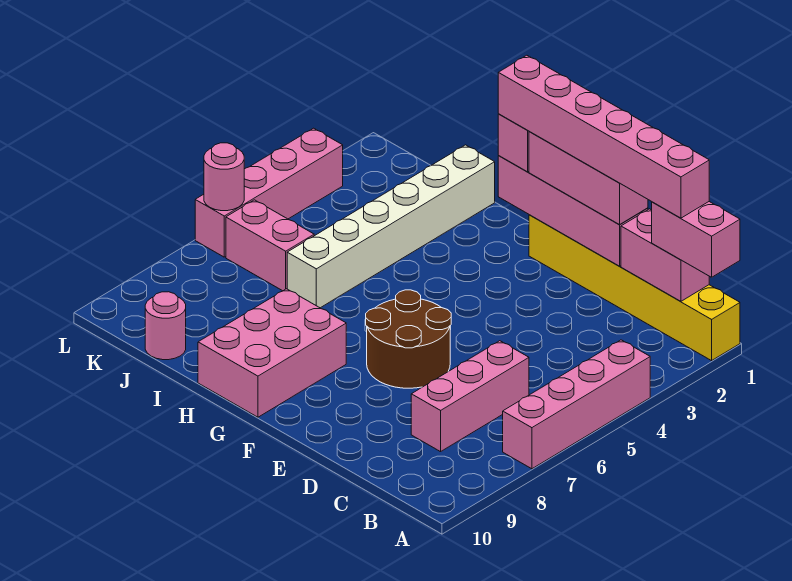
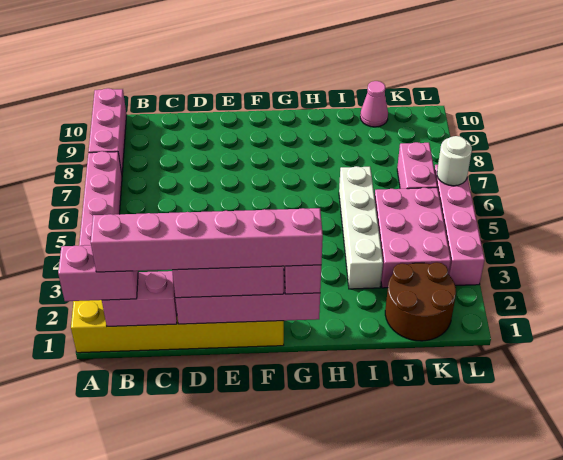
pink brick C6:C8 level 1 -> pink brick A8:A10 level 1
brown round brick E6:F7 level 1 -> brown round brick J1:K2 level 1
pink brick G8:H10 level 1 -> pink brick J3:K5 level 1
white brick I1:I6 level 1 -> white brick I3:I6 level 1
pink brick J6:K6 level 1 -> pink brick K6:K7 level 1
pink round brick J10 level 1 -> pink cone J10 level 1
pink round brick L6 level 2 -> white round brick L6 level 2

